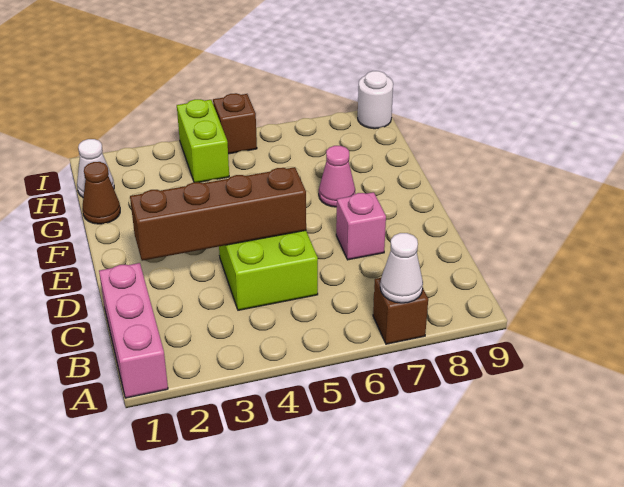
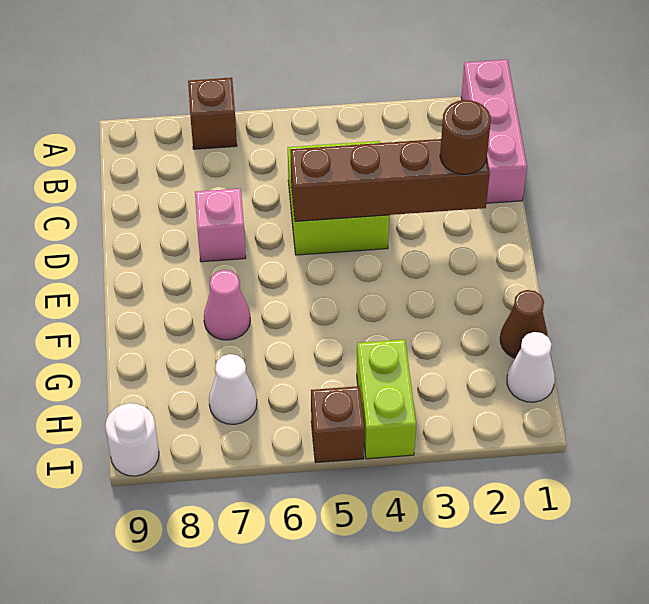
white cone A7 level 2 -> white cone H7 level 1
none -> brown round brick D2 level 3

